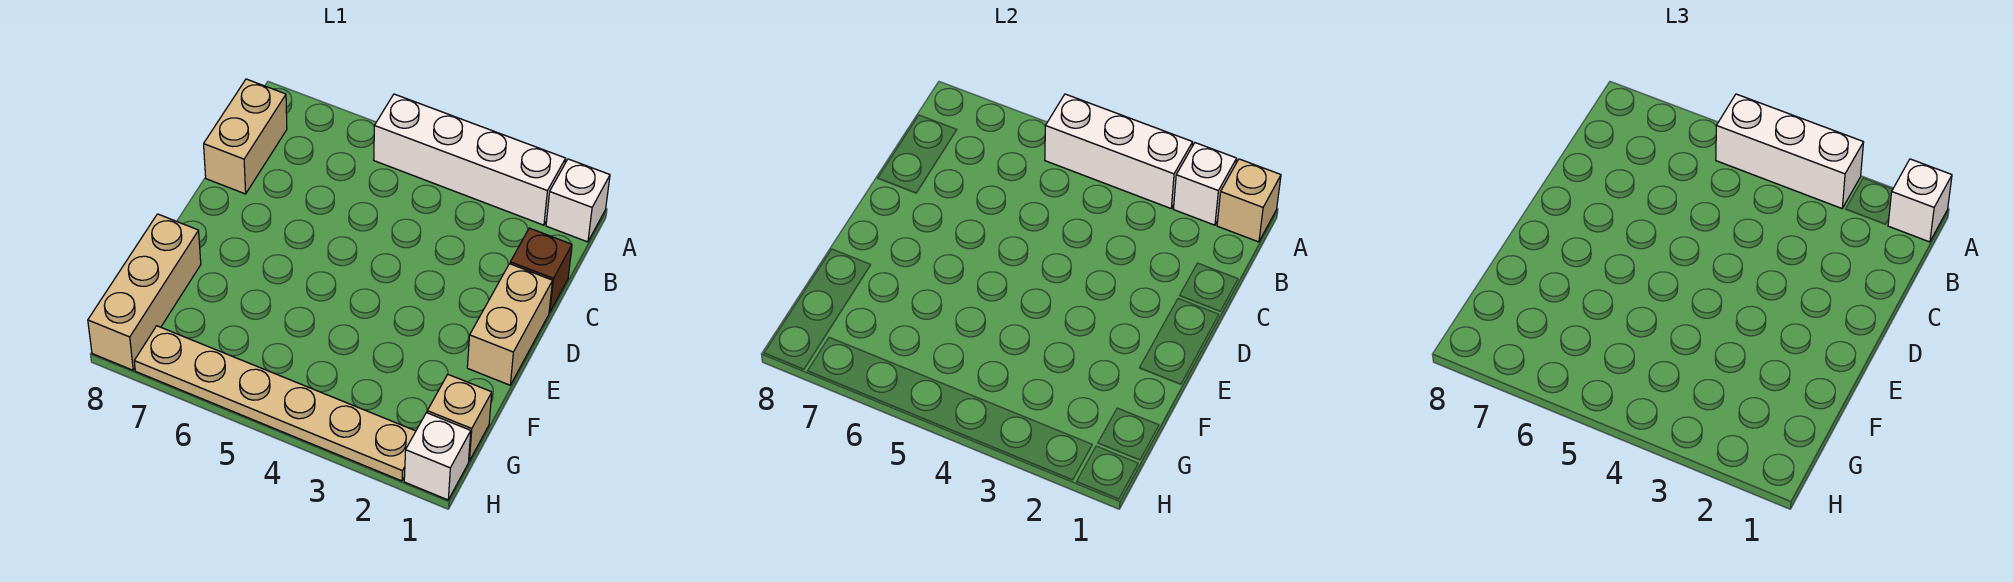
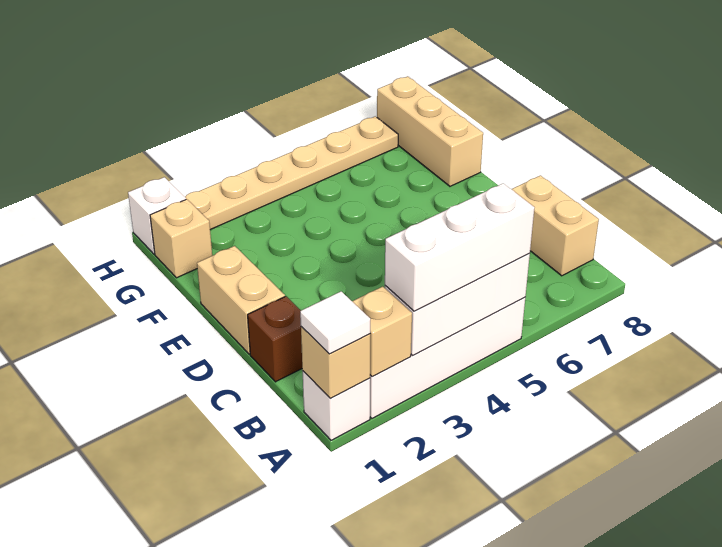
white brick A1 level 3 -> white tile A1 level 3
white brick A2 level 2 -> tan brick A2 level 2

